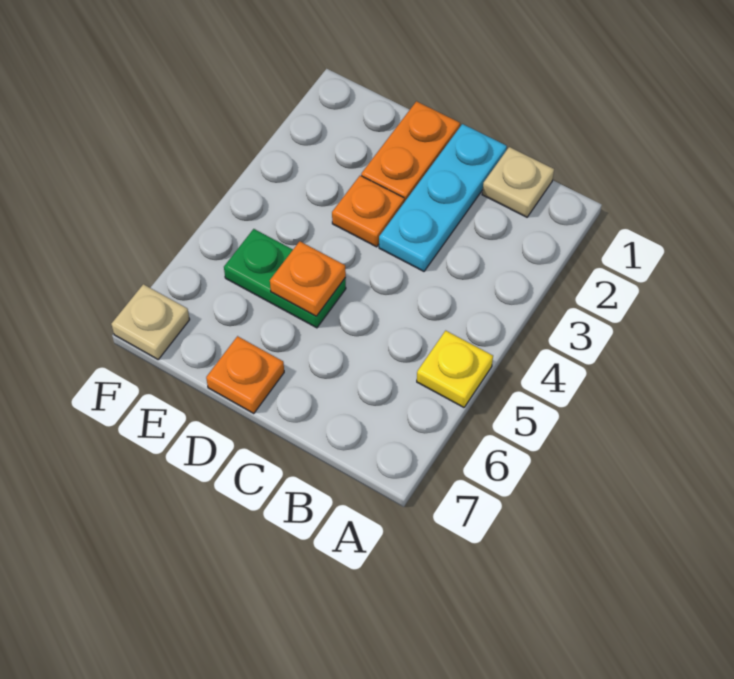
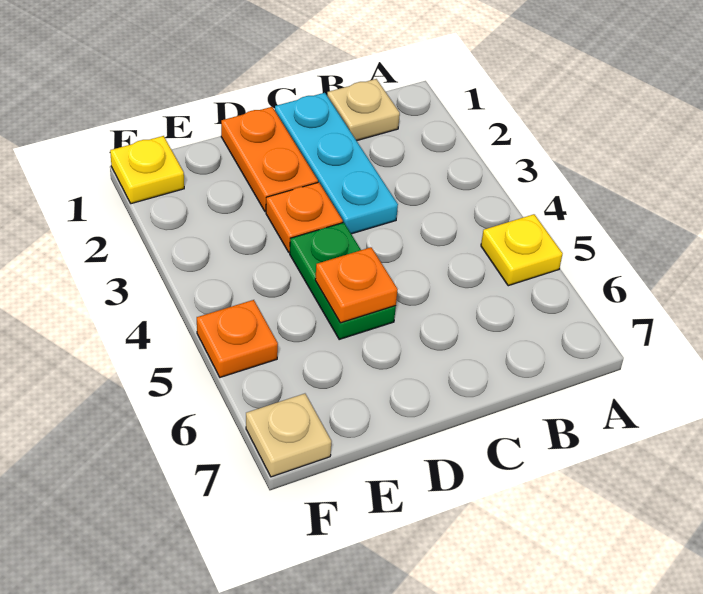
green plate D5:E5 level 1 -> green plate D4:D5 level 1
orange plate D7 level 1 -> orange plate F5 level 1
none -> yellow plate F1 level 1

